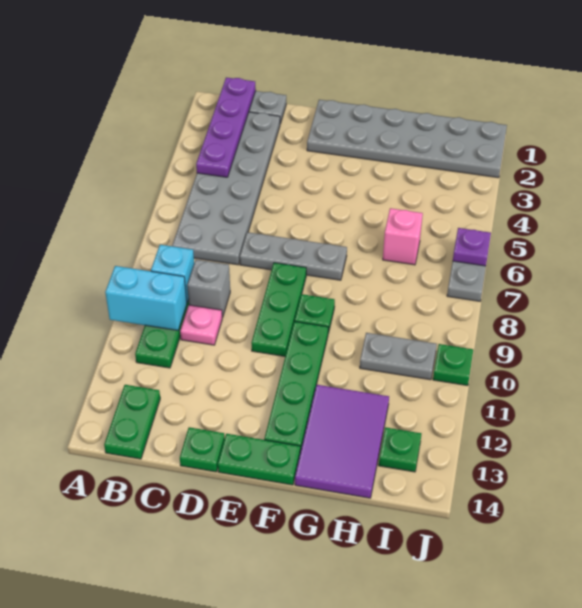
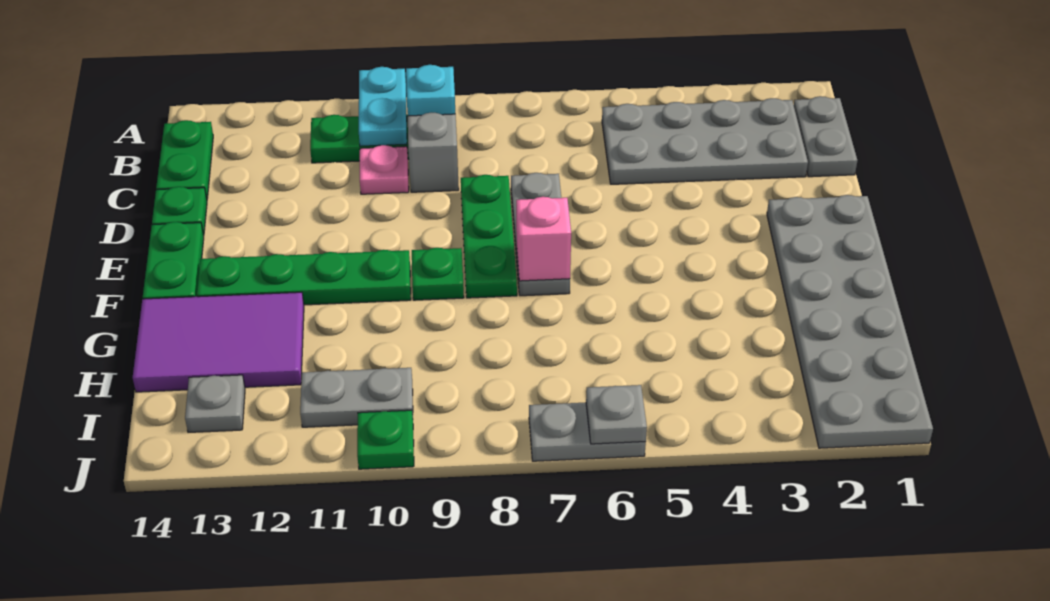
cyan brick A10:B10 level 2 -> cyan plate A10:B10 level 2
purple plate B1:B4 level 2 -> none
grey plate B2:C7 level 1 -> grey plate B2:C5 level 1
green plate B13:B14 level 1 -> green plate B14:C14 level 1
green plate E8:E10 level 1 -> green plate D8:F8 level 1
pink brick H6 level 1 -> pink brick F7 level 2
grey plate H10:I10 level 1 -> grey plate I10:I11 level 1
green plate I13 level 1 -> grey plate I13 level 1
purple plate J6 level 2 -> grey plate J6 level 2

